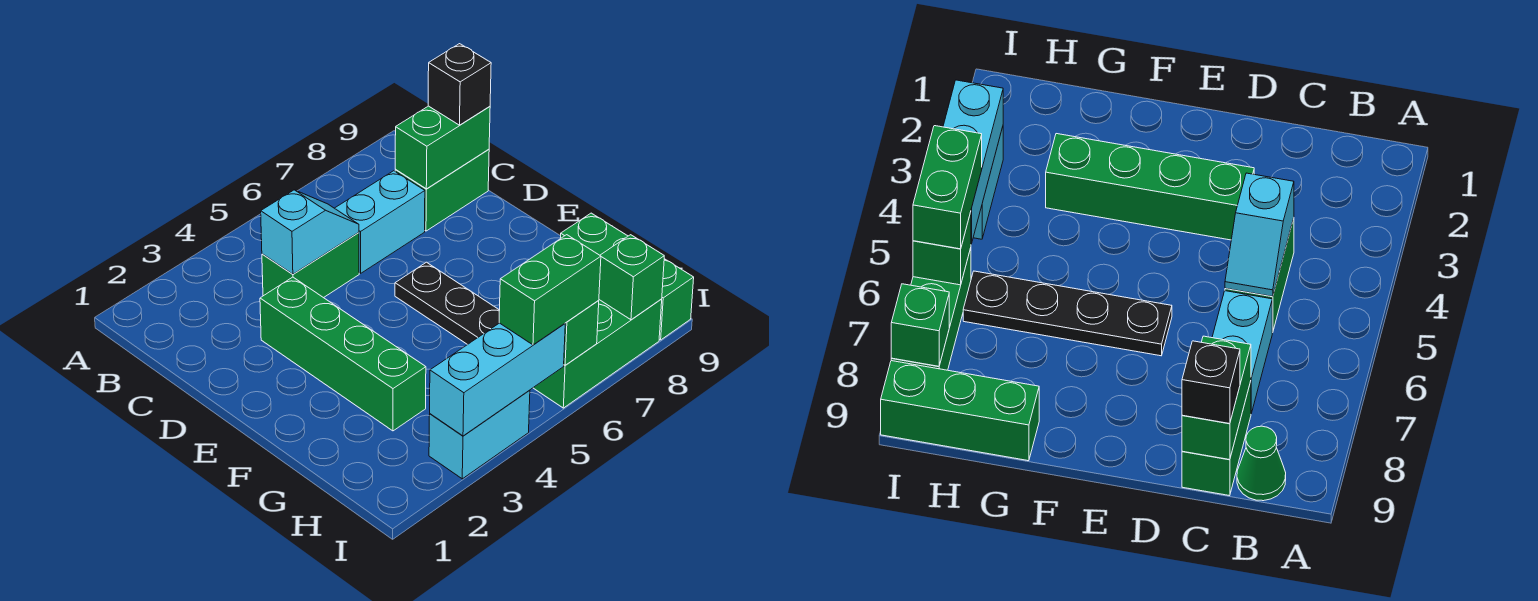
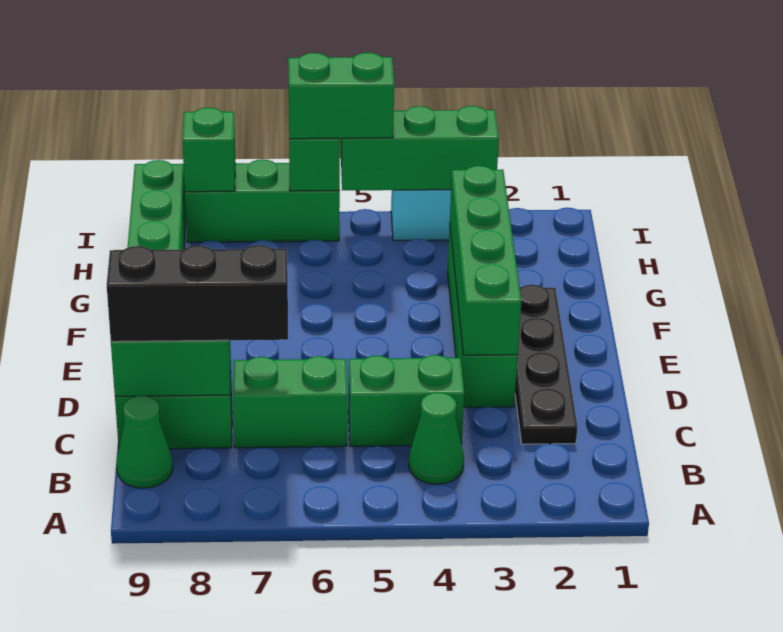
none -> green cone B4 level 1
cyan slope C4:C5 level 2 top 4 -> none
cyan brick C6:C7 level 1 -> green brick C6:C7 level 1
black brick C9 level 3 -> black brick C7:C9 level 3
none -> green brick D3:G3 level 2
black plate E6:H6 level 1 -> black plate C2:F2 level 1
cyan brick I3:I5 level 2 -> green brick I3:I5 level 2

